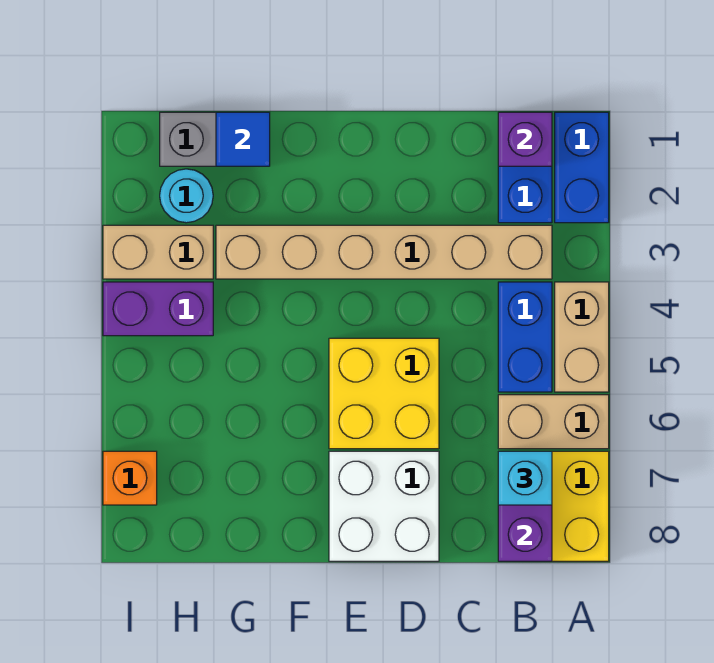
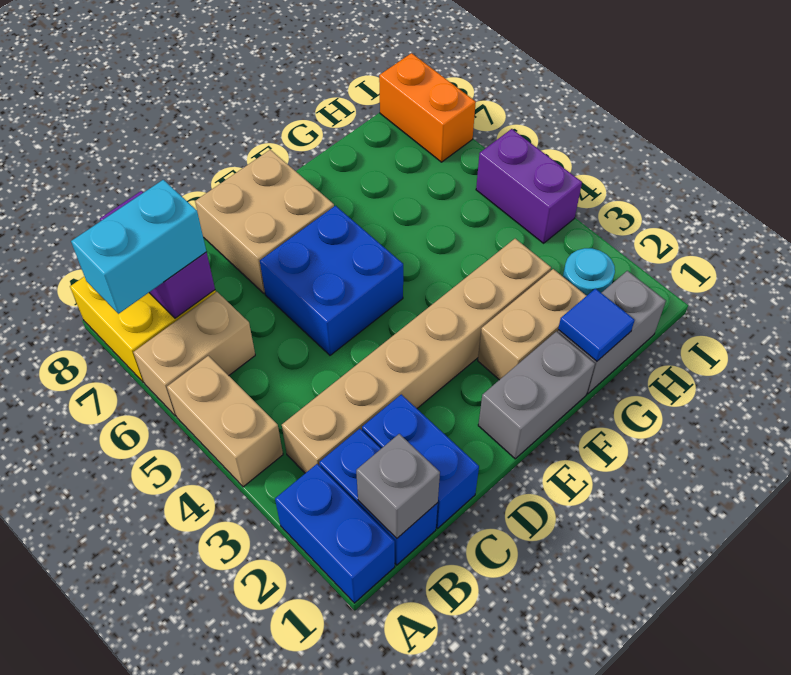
purple brick B1 level 2 -> grey brick B1 level 2
blue brick B4:B5 level 1 -> blue brick C1:C2 level 1
cyan brick B7 level 3 -> cyan brick A7:B7 level 3
yellow brick D5:E6 level 1 -> blue brick D5:E6 level 1
white brick D7:E8 level 1 -> tan brick D7:E8 level 1
none -> grey brick E1:F1 level 1
tan brick H3:I3 level 1 -> tan brick F2:G2 level 1
purple brick H4:I4 level 1 -> purple brick I4:I5 level 1
orange brick I7 level 1 -> orange brick I7:I8 level 1

